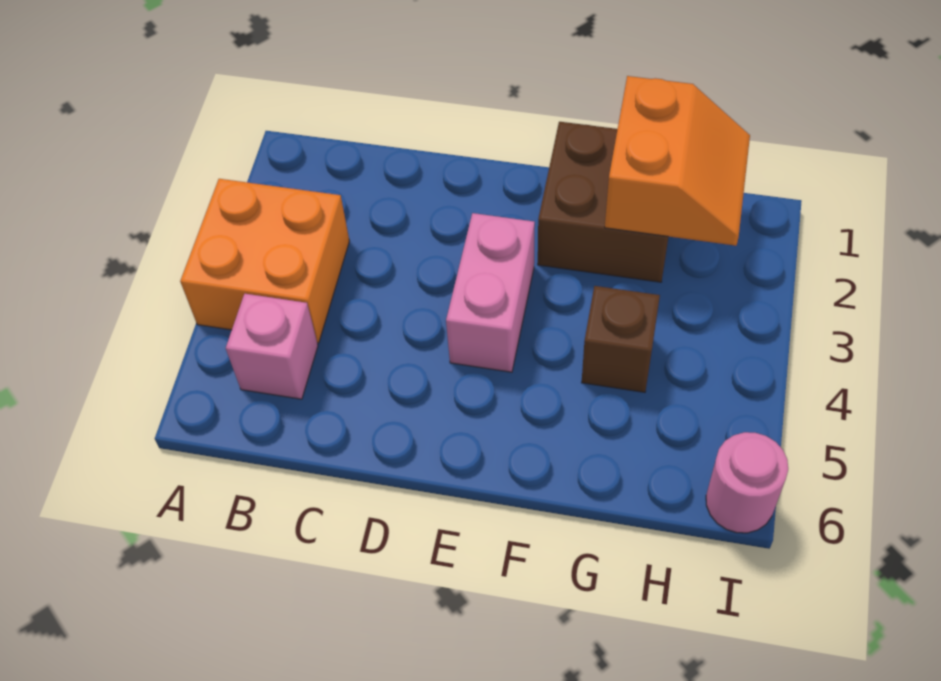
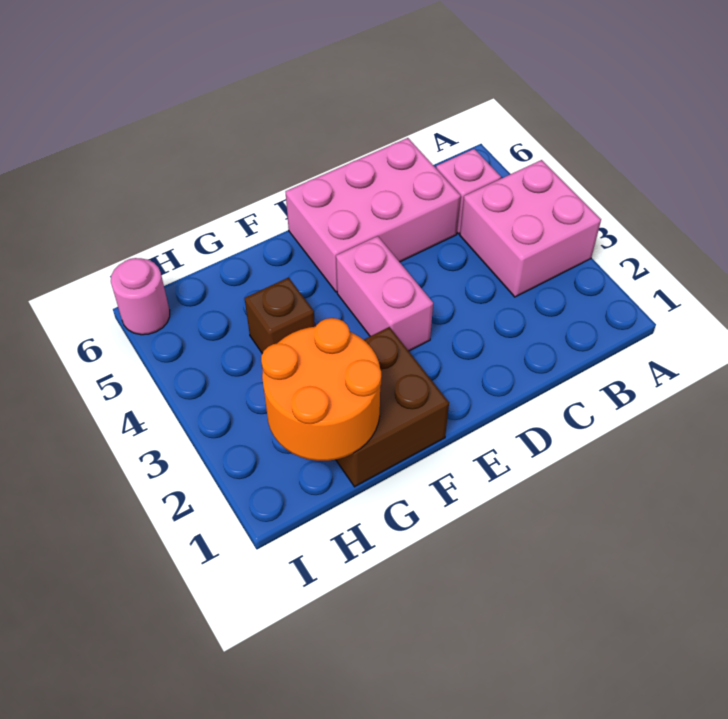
orange brick A3:B4 level 1 -> pink brick A3:B4 level 1
none -> pink brick C5:E6 level 1
orange slope G1:H2 level 2 top G -> orange round brick G1:H2 level 2

